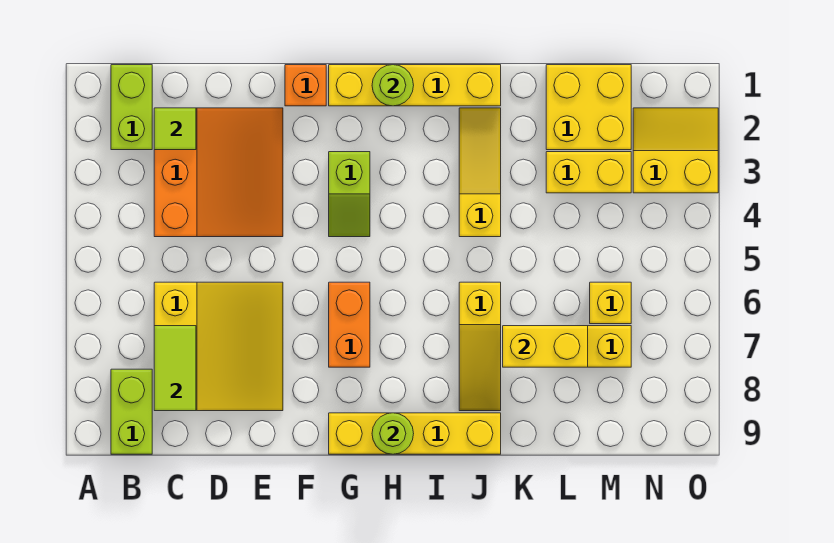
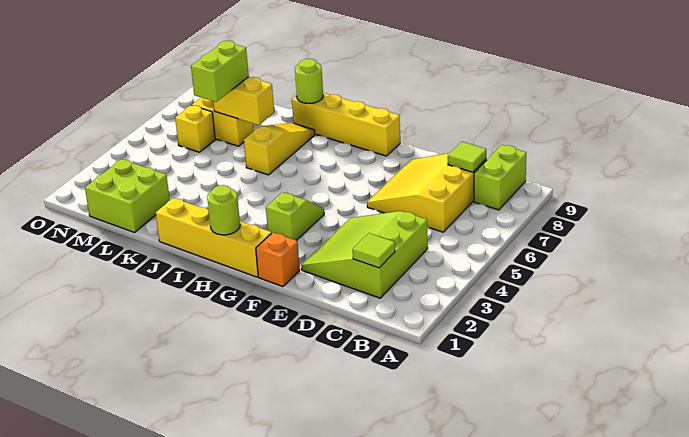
lime brick B1:B2 level 1 -> lime brick L6:L7 level 3
orange slope C2:E4 level 1 top C -> lime slope C2:E4 level 1 top C
lime tile C7:C8 level 2 -> lime tile C8 level 2
orange brick G6:G7 level 1 -> none
lime round brick H9 level 2 -> lime round brick J9 level 2
yellow slope J2:J4 level 1 top 4 -> none
yellow brick L1:M2 level 1 -> lime brick L1:M2 level 1
yellow brick L3:M3 level 1 -> none
yellow slope N2:O3 level 1 top 3 -> none

